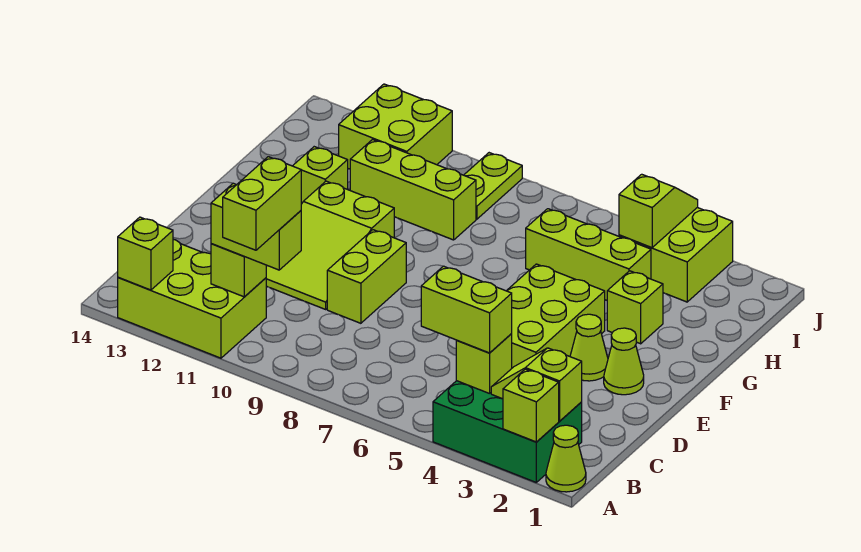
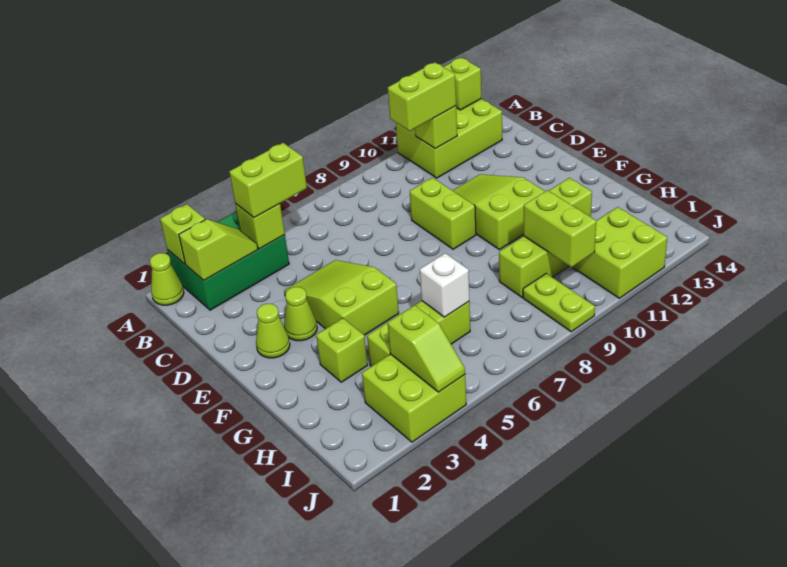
lime brick A10:B10 level 4 -> lime brick H10:I10 level 2
lime brick D4:F5 level 1 -> lime slope D4:F5 level 1 top F
none -> white brick H6 level 2

